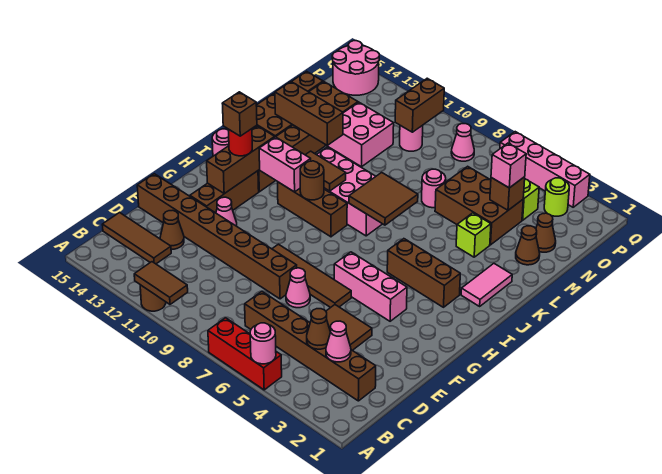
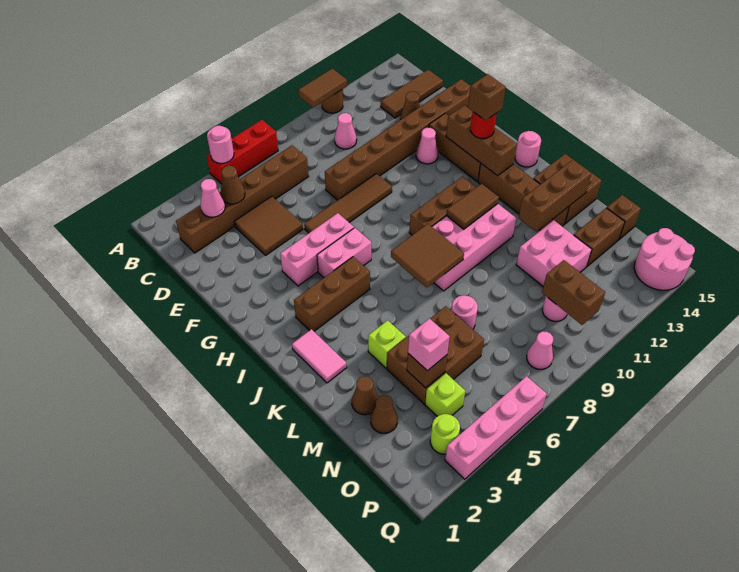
pink cone E7 level 1 -> pink cone C10 level 1
brown round brick I10 level 2 -> none
pink brick I11:I12 level 2 -> pink brick H5:H6 level 1

